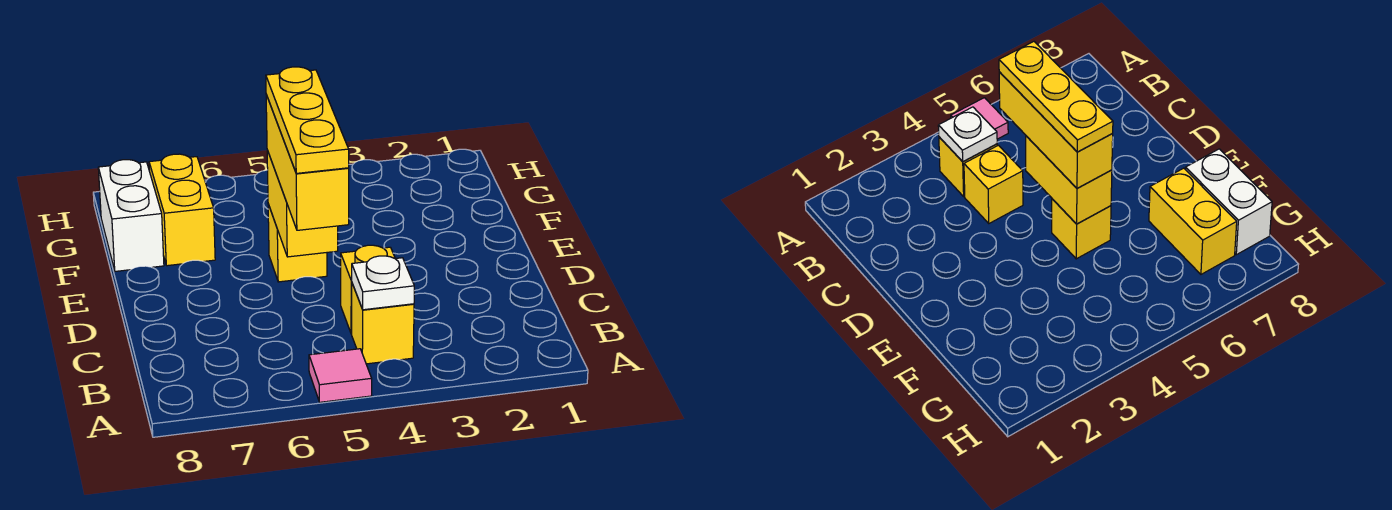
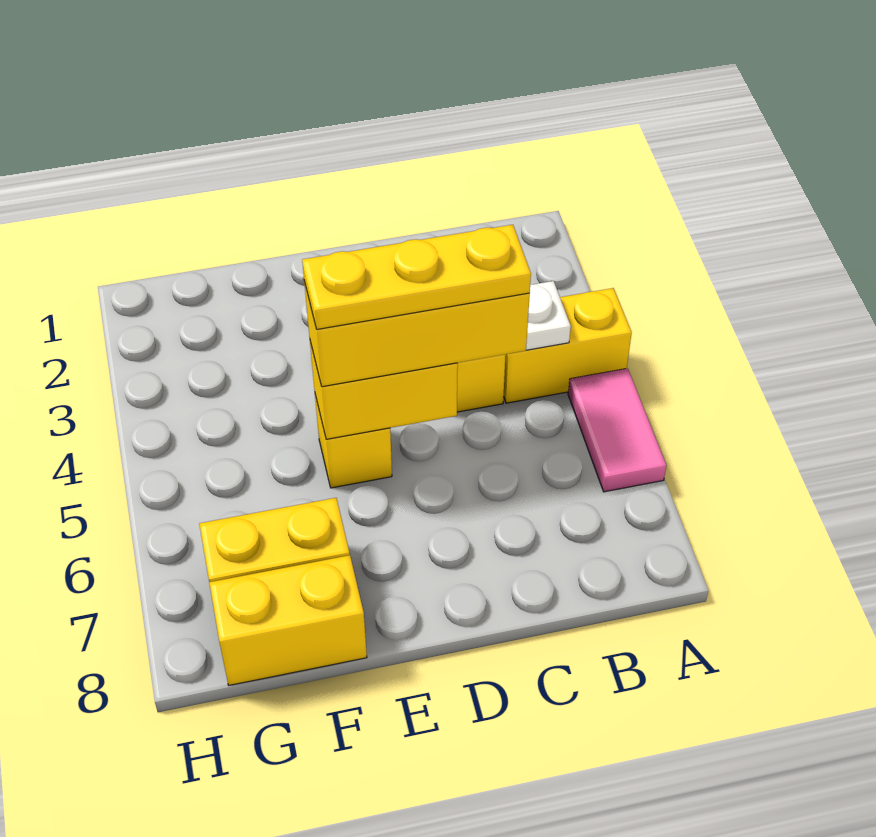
pink tile A5 level 1 -> pink tile A5:A6 level 1
yellow brick B4 level 1 -> yellow brick A4:B4 level 1
white brick F8:G8 level 1 -> yellow brick F8:G8 level 1

